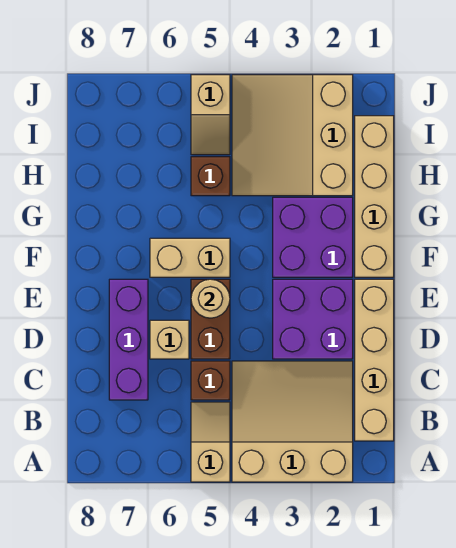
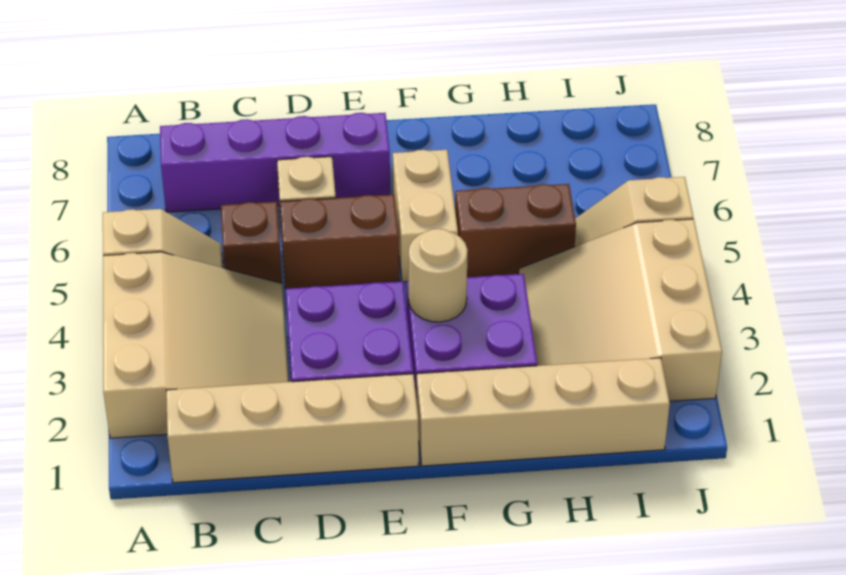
purple brick C7:E7 level 1 -> purple brick B7:E7 level 1
tan round brick E5 level 2 -> tan round brick F3 level 2
tan slope H2:J4 level 1 top 2 -> tan slope H2:J4 level 1 top J
brown brick H5 level 1 -> brown brick G5:H5 level 1

